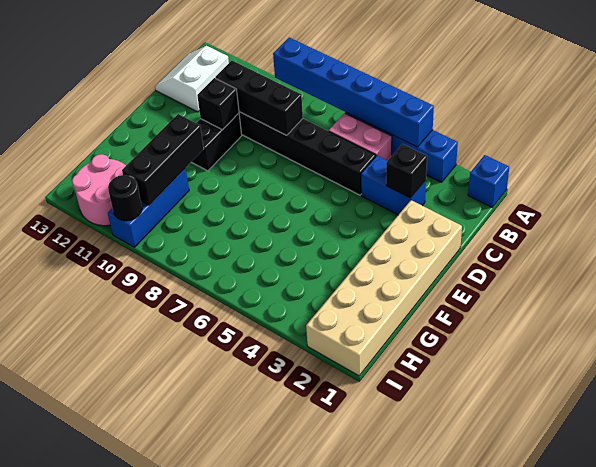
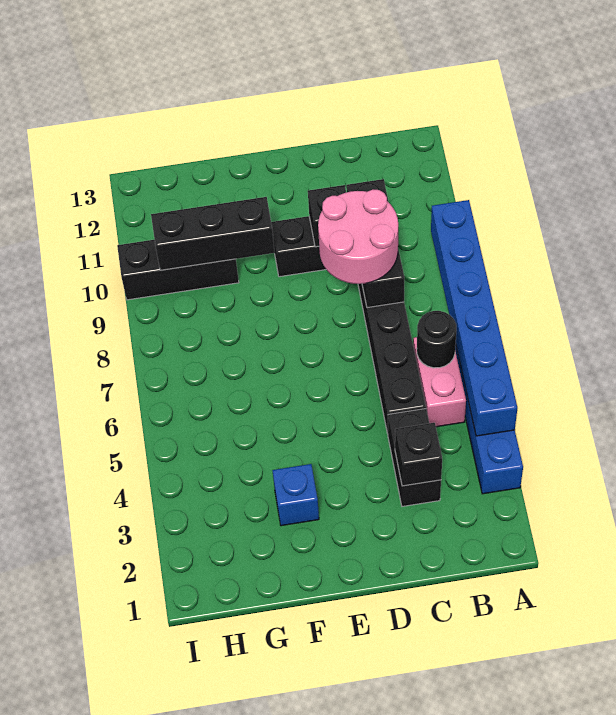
blue brick A1 level 1 -> blue brick F3 level 1
white slope B12:C13 level 1 top 12 -> none
blue brick C3:C4 level 1 -> black brick C3:C4 level 1
tan brick D1:I2 level 1 -> none
blue brick G10:I10 level 1 -> black brick G10:I10 level 1
pink round brick H11:I12 level 1 -> pink round brick C8:D9 level 3
black round brick I10 level 2 -> black round brick B6 level 2

